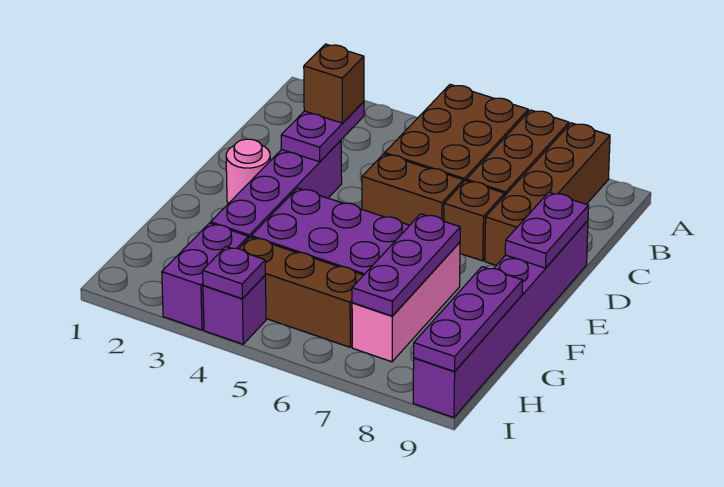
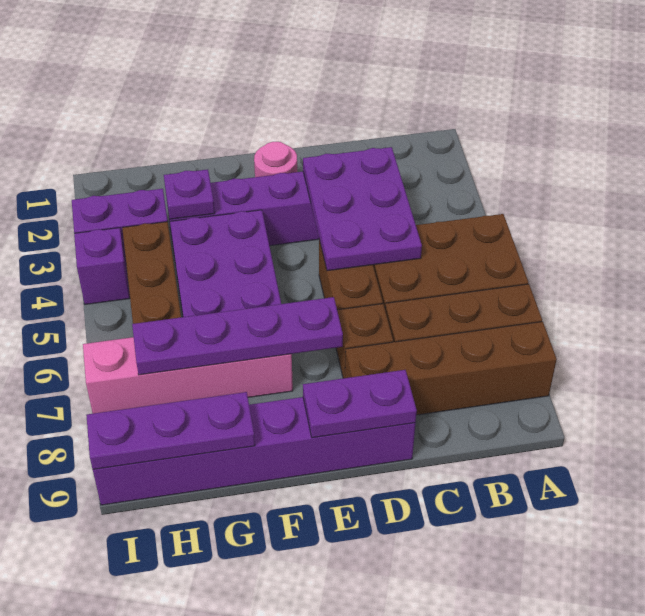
purple plate C3:D3 level 2 -> purple plate C3:D5 level 2
brown brick C3 level 3 -> none
pink brick F7:H7 level 1 -> pink brick F7:I7 level 1
purple plate F7:H7 level 2 -> purple plate E7:H7 level 2
purple plate I4 level 2 -> purple plate G3 level 2

